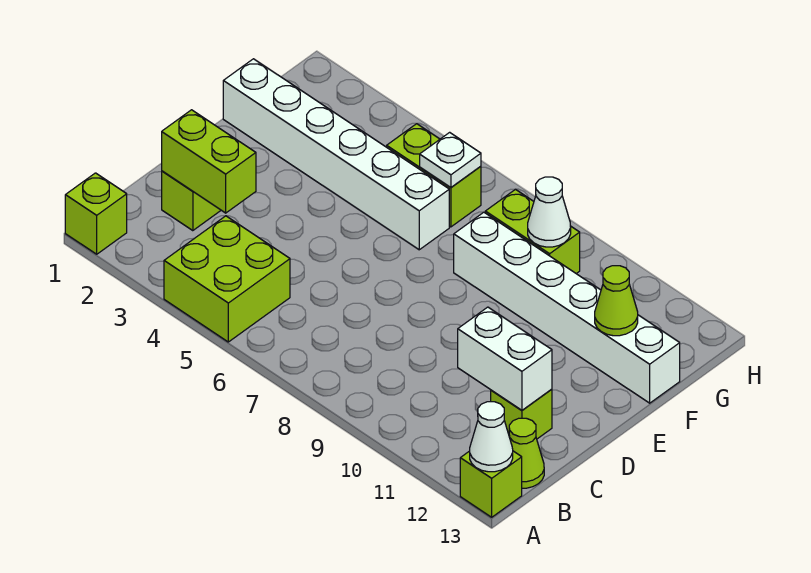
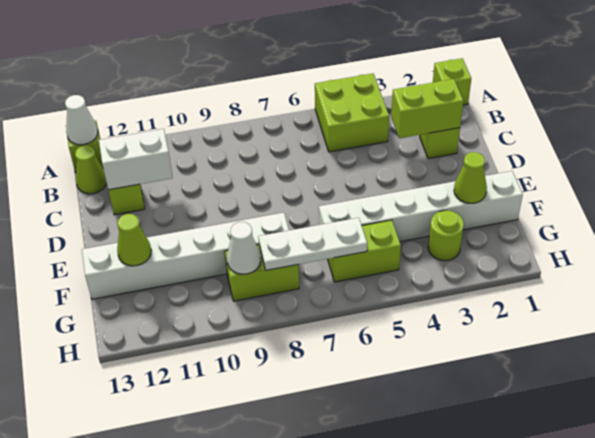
none -> lime cone F2 level 2
none -> lime round brick G3 level 1
white plate G6 level 2 -> white plate G6:G8 level 2

